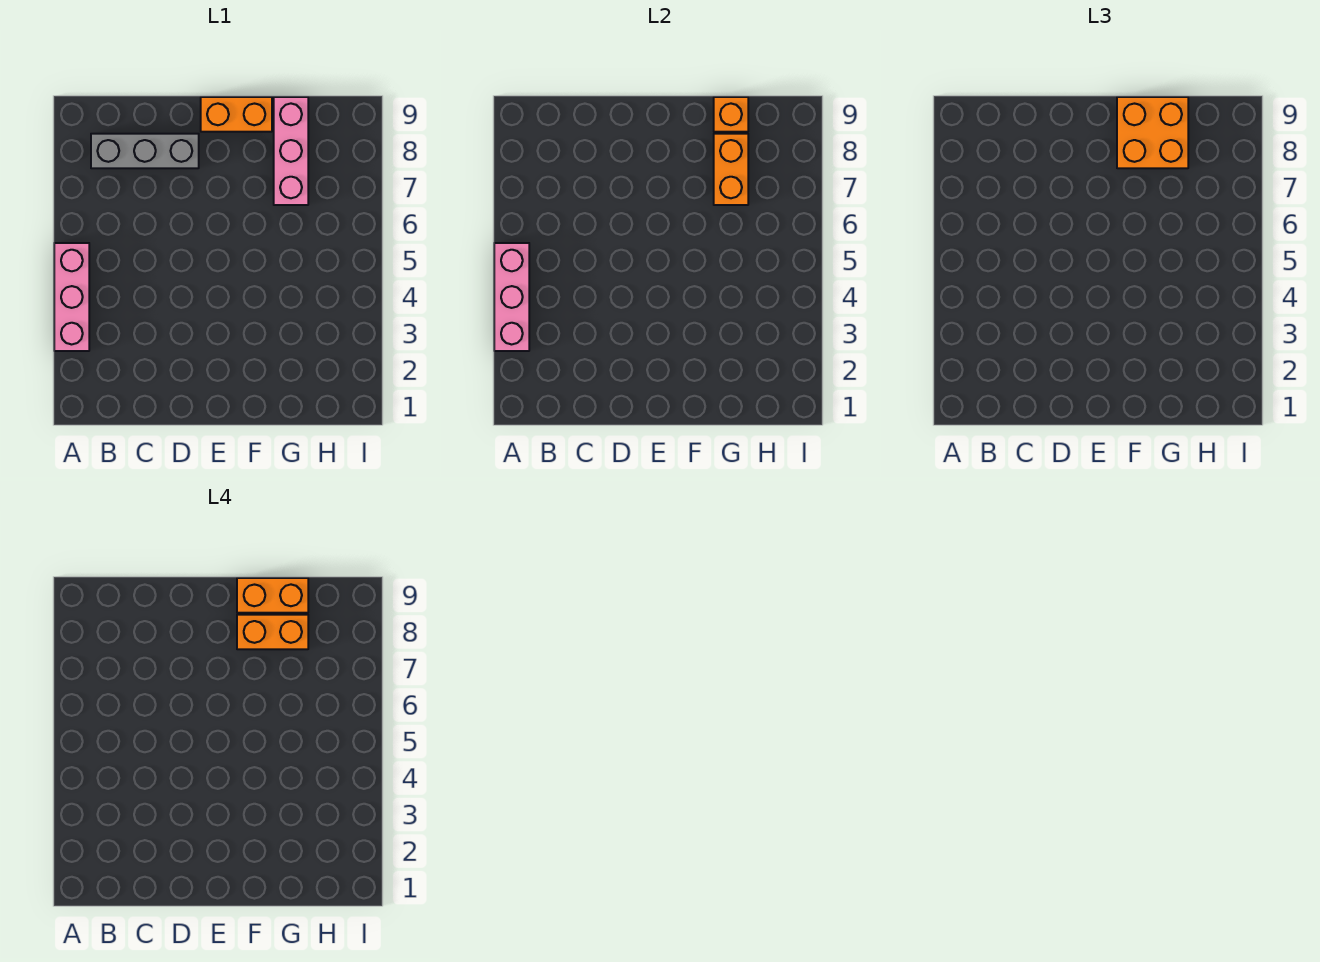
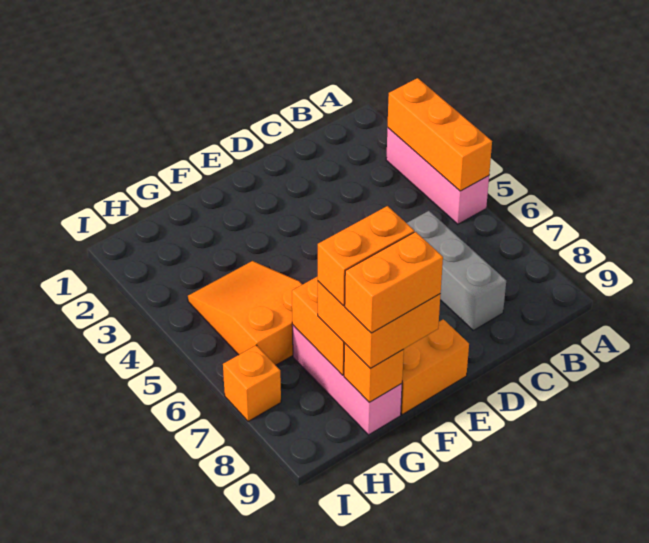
pink brick A3:A5 level 2 -> orange brick A3:A5 level 2
grey brick B8:D8 level 1 -> grey brick C6:C8 level 1
none -> orange slope G4:H6 level 1 top 6
none -> orange brick I7 level 1

